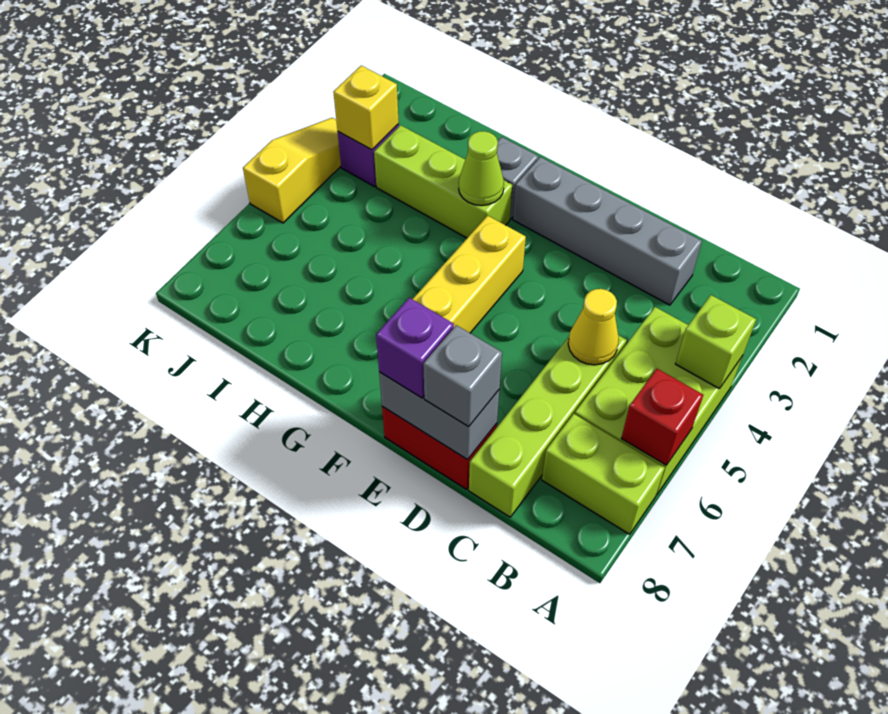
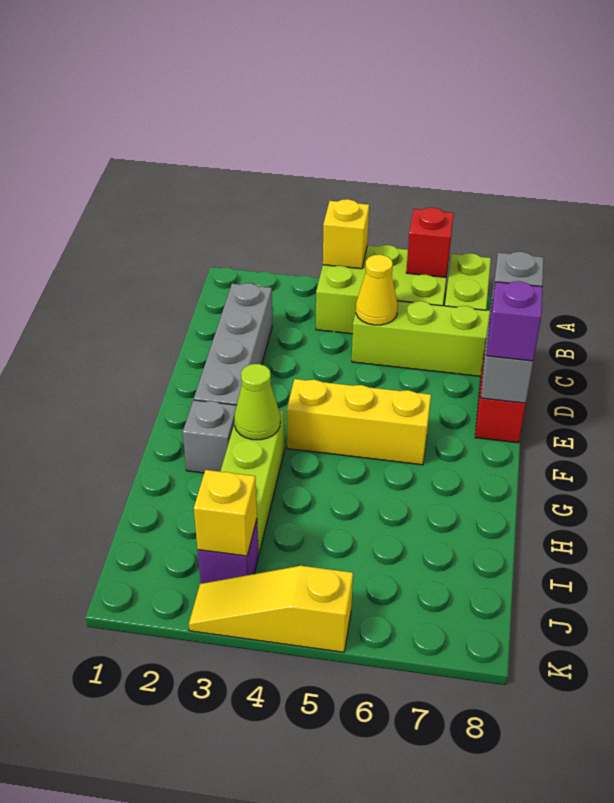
lime brick A4 level 2 -> yellow brick A4 level 2

